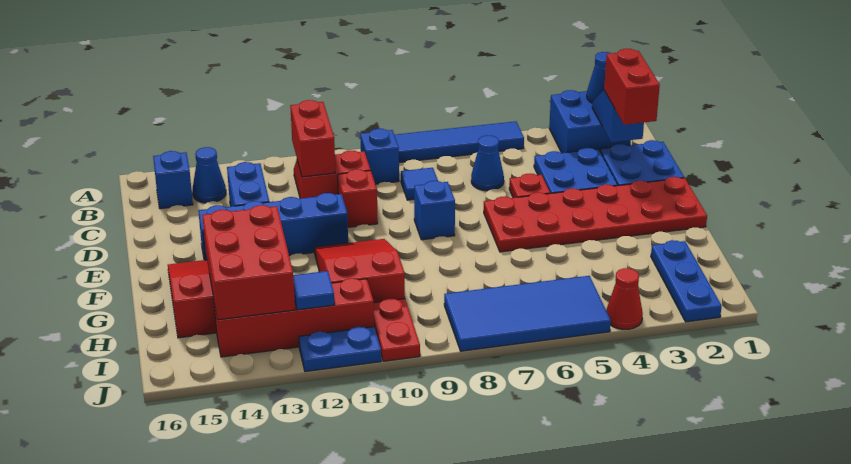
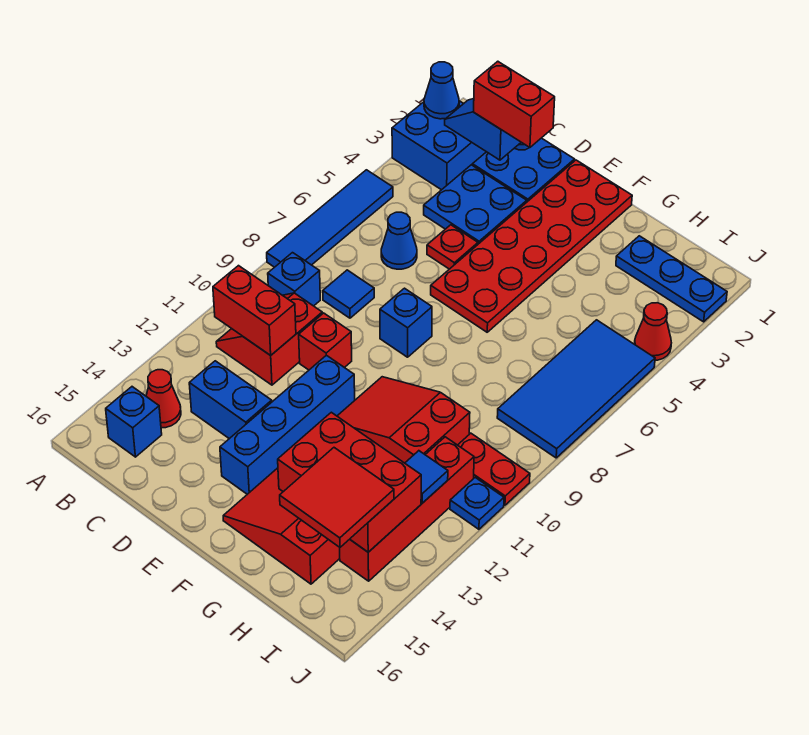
blue cone B14 level 1 -> red cone B14 level 1
none -> red tile H14:I15 level 3
blue plate J11:J12 level 1 -> blue plate J11 level 1

